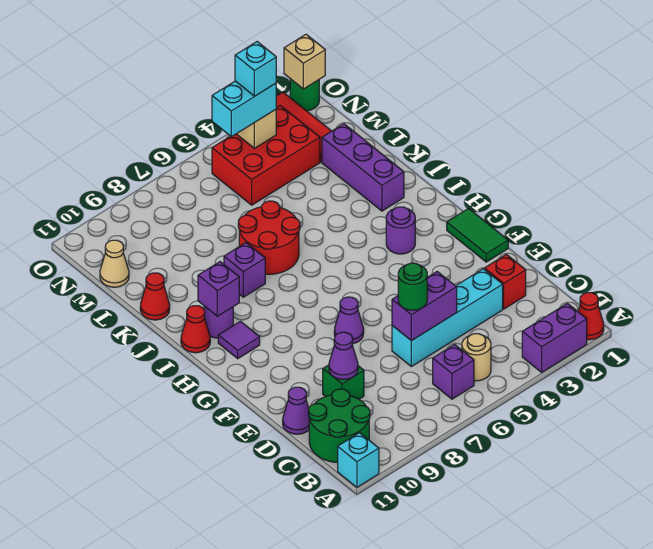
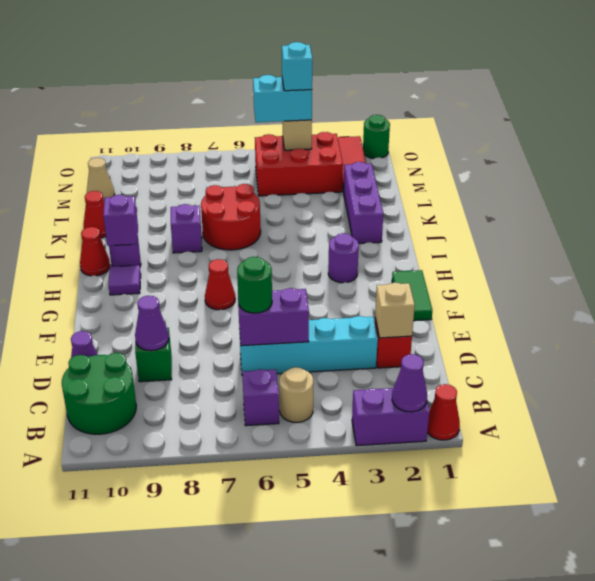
cyan brick A11 level 1 -> none
purple cone F7 level 1 -> purple cone A2 level 2
none -> red cone G7 level 1
tan brick O1 level 2 -> tan brick D2 level 2

